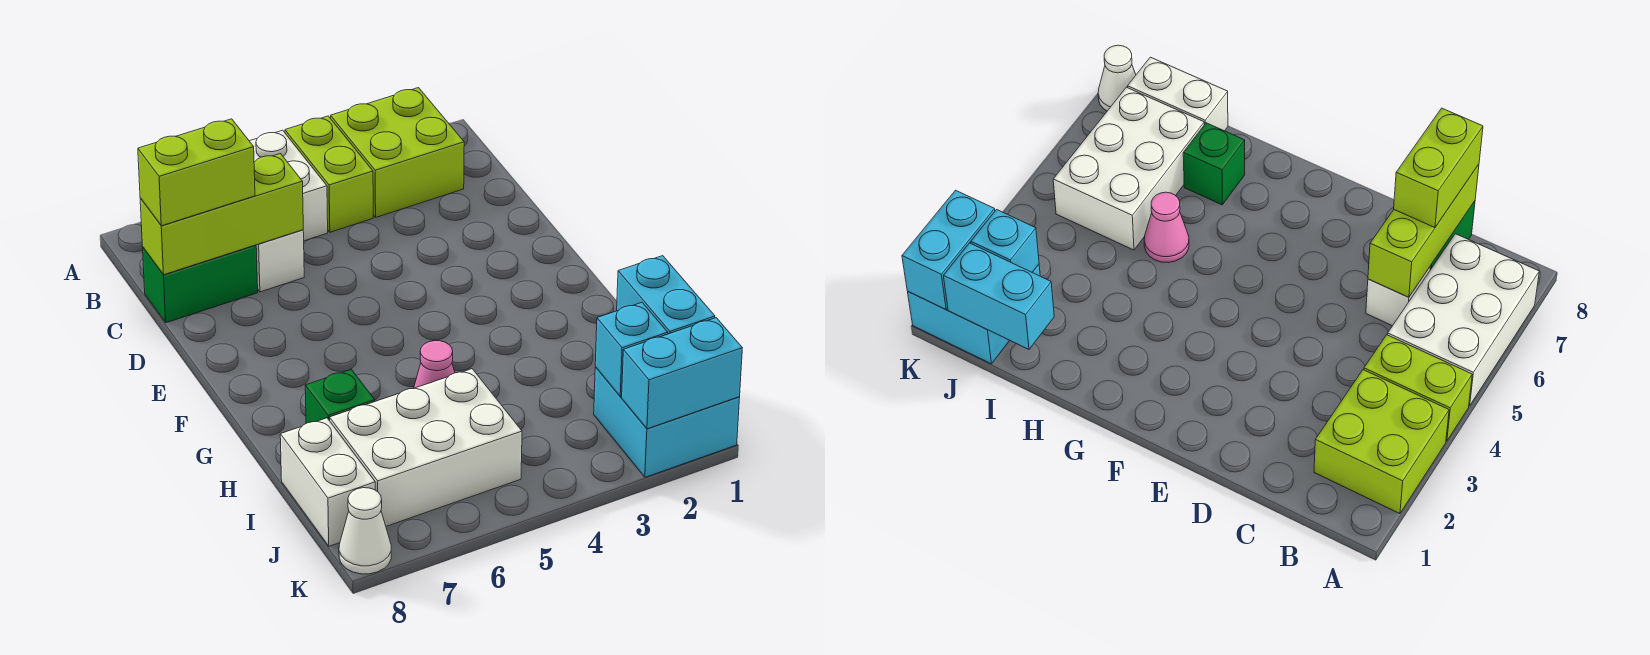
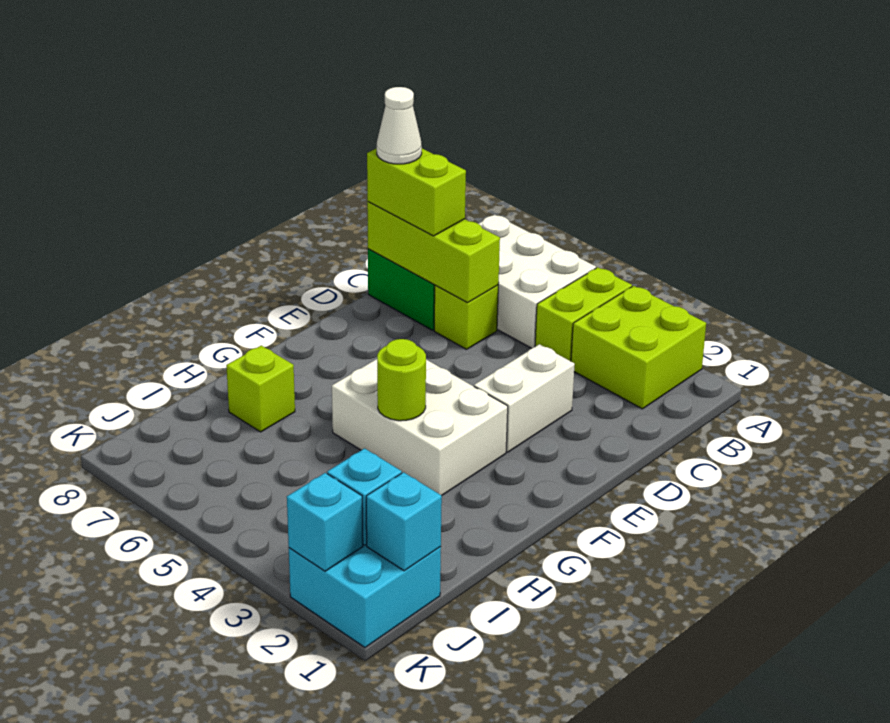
white brick C6 level 1 -> lime brick C6 level 1
none -> lime round brick G4 level 2
pink cone H5 level 1 -> none
green brick H7 level 1 -> lime brick H7 level 1
cyan brick I1:J1 level 2 -> cyan brick J1 level 2
white brick I5:J7 level 1 -> white brick F3:G5 level 1
white brick I8:J8 level 1 -> white brick D3:E3 level 1
cyan brick K1:K2 level 2 -> cyan brick K2 level 2
white cone K8 level 1 -> white cone C8 level 4

